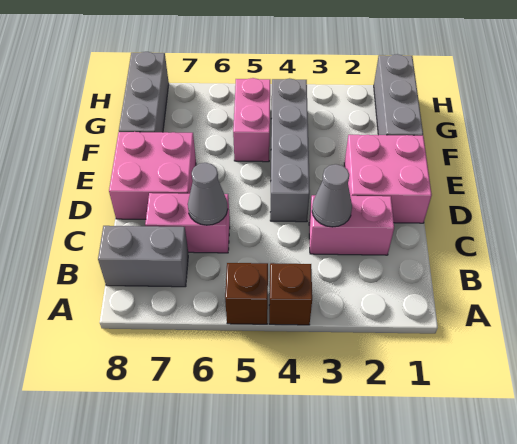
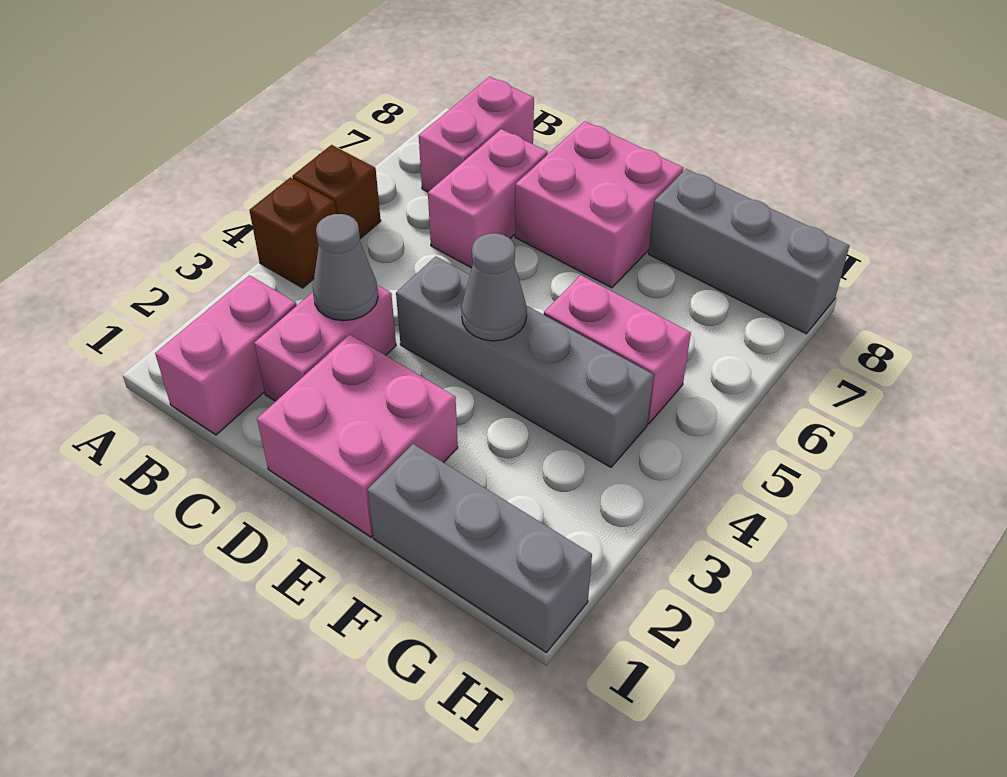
none -> pink brick B1:B2 level 1
grey brick B7:B8 level 1 -> pink brick B7:B8 level 1
grey cone C6 level 2 -> grey cone E4 level 2

